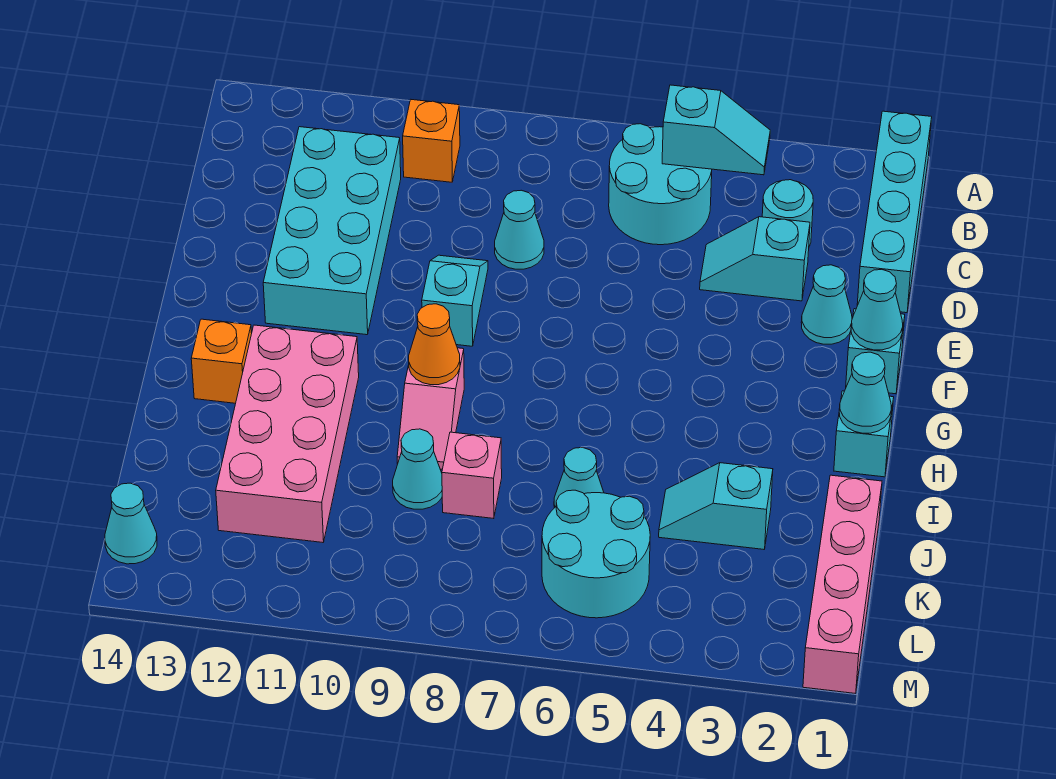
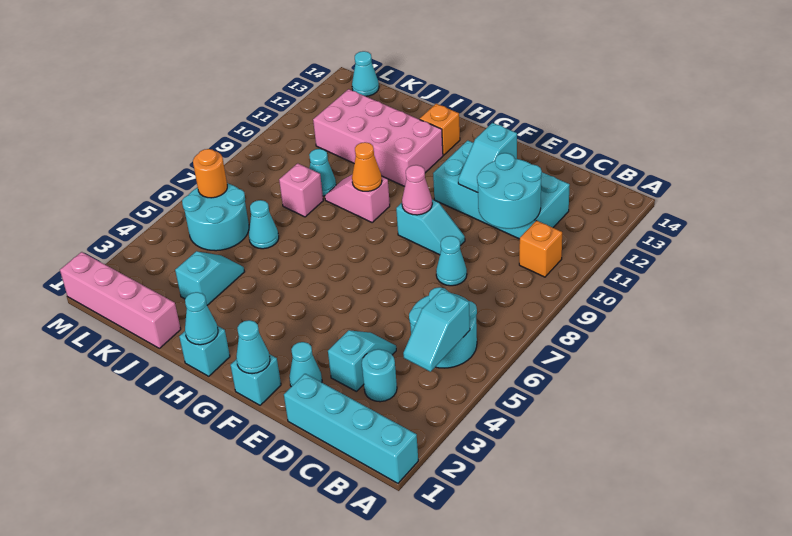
none -> cyan round brick C10:D11 level 2
none -> cyan slope E11:E12 level 2 top 12
none -> pink cone F9 level 2
none -> orange round brick L6 level 2

